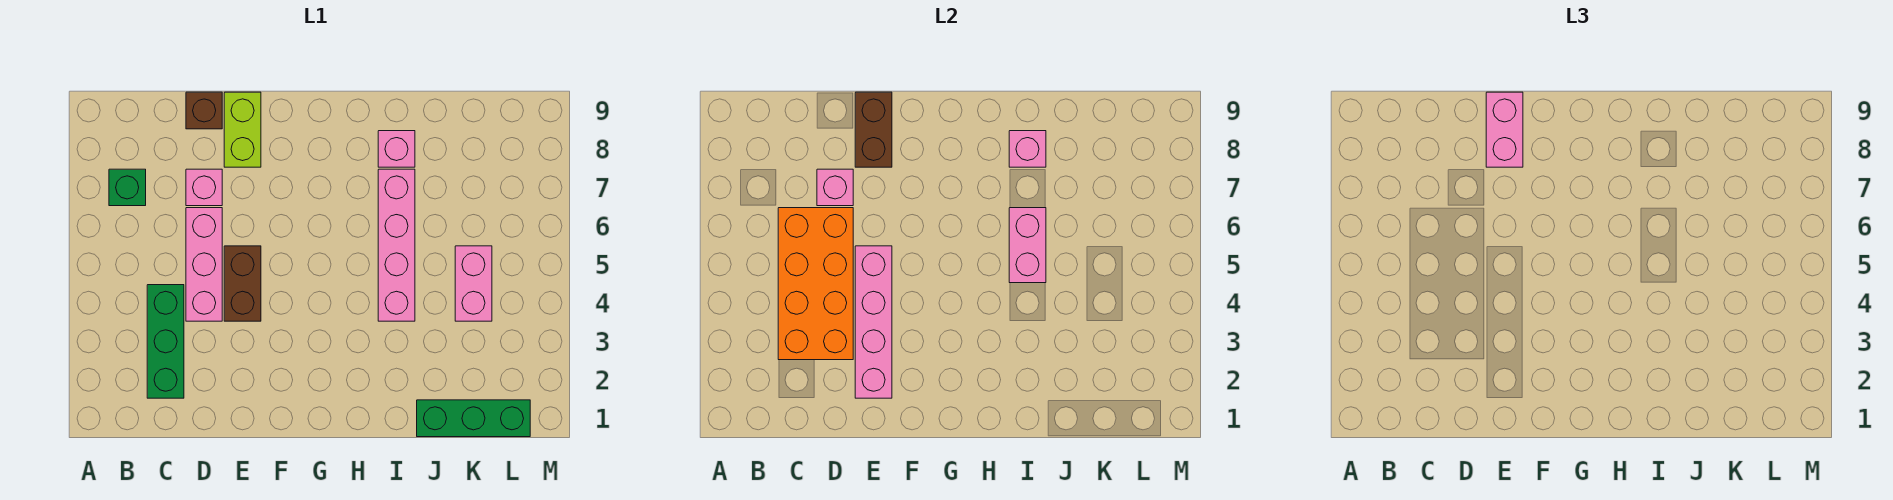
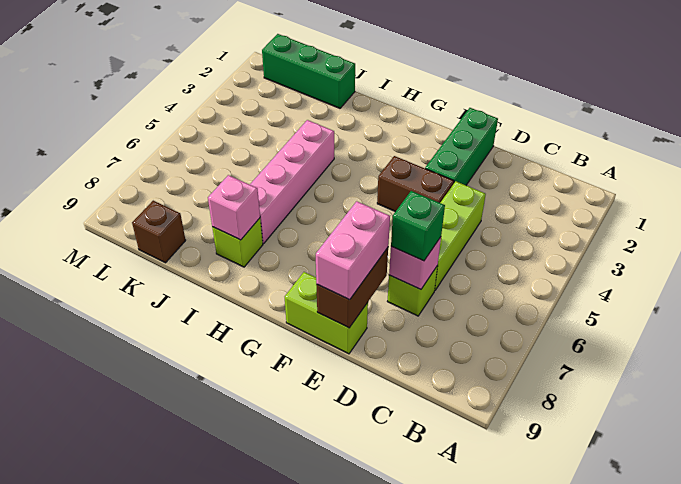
green brick B7 level 1 -> green brick D7 level 3
green brick C2:C4 level 1 -> green brick E1:E3 level 1
orange brick C3:D6 level 2 -> none
pink brick D4:D6 level 1 -> lime brick D4:D6 level 1
pink brick D7 level 1 -> lime brick D7 level 1
brown brick D9 level 1 -> brown brick K9 level 1
pink brick E2:E5 level 2 -> none
brown brick E4:E5 level 1 -> brown brick E4:F4 level 1
lime brick E8:E9 level 1 -> lime brick E9:F9 level 1
pink brick I5:I6 level 2 -> none
pink brick I8 level 1 -> lime brick I8 level 1
pink brick K4:K5 level 1 -> none

